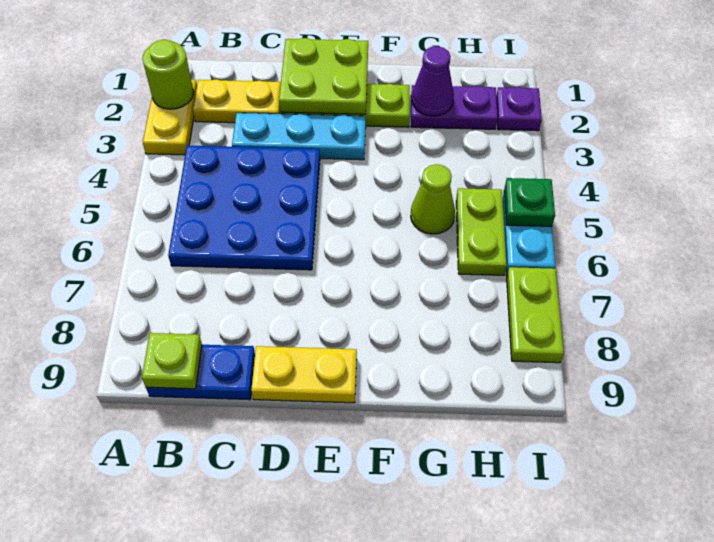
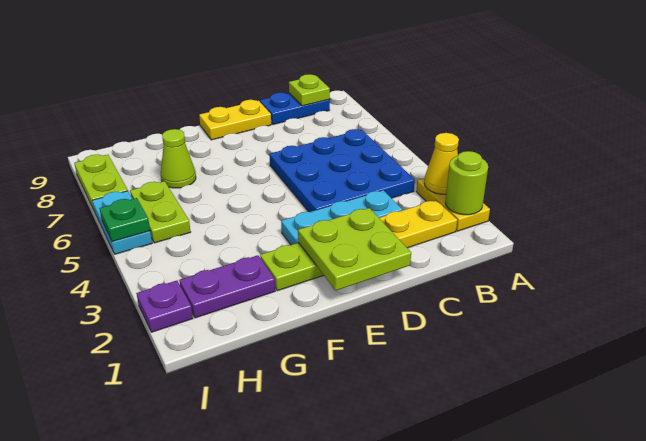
none -> yellow cone A3 level 2
purple cone G2 level 2 -> none
lime cone G5 level 1 -> lime cone G7 level 1

